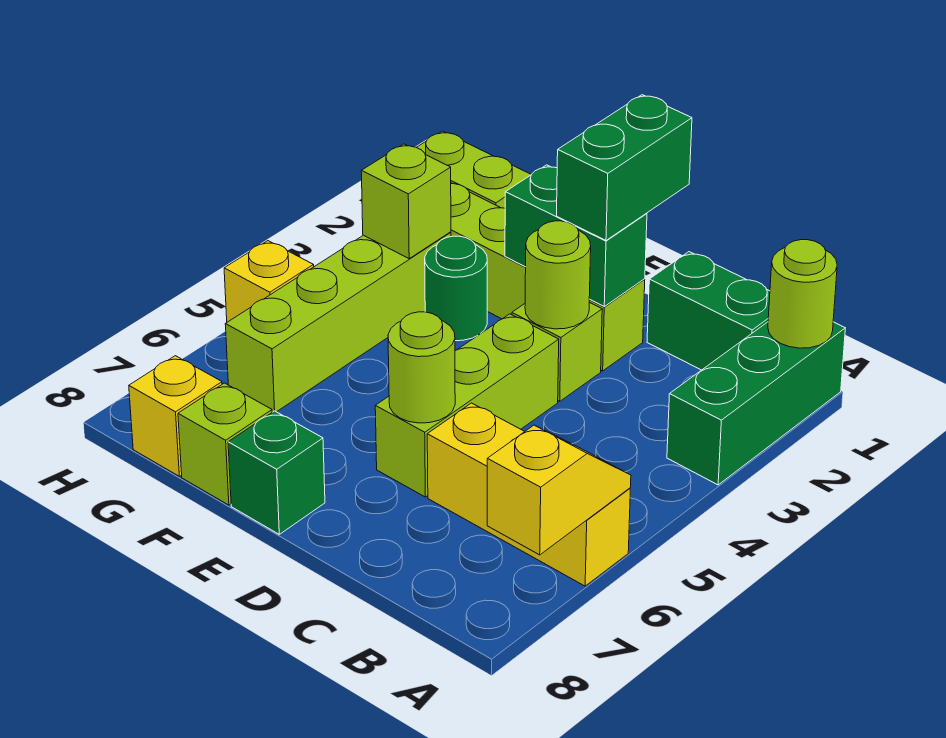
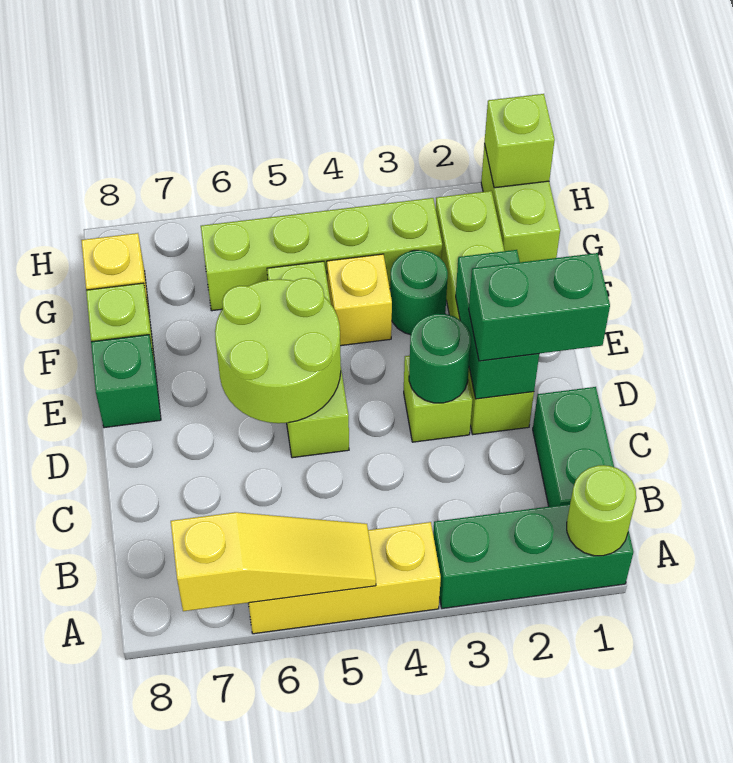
yellow brick A6:C6 level 1 -> yellow brick A4:A6 level 1
yellow slope A6:A7 level 2 top 7 -> yellow slope A5:A7 level 2 top 7
lime round brick D3 level 2 -> green round brick D3 level 2
lime brick D4:D6 level 1 -> lime brick D5:F5 level 1
lime round brick D6 level 2 -> lime round brick D5:E6 level 2
lime brick G3 level 2 -> lime brick H1 level 2
yellow brick H5 level 1 -> yellow brick F4 level 1

